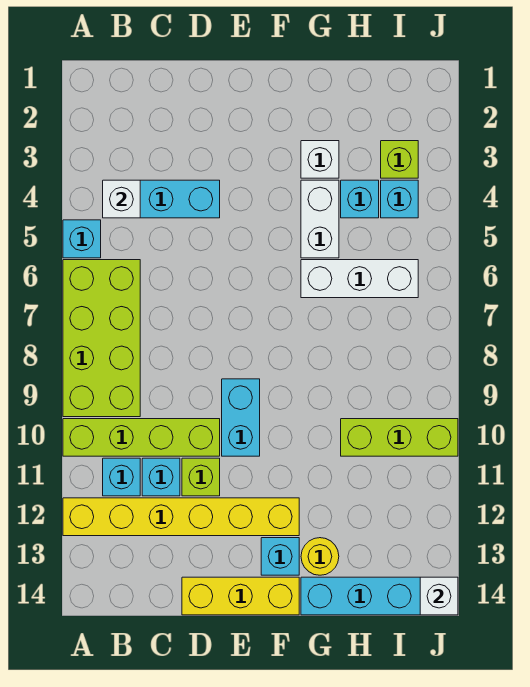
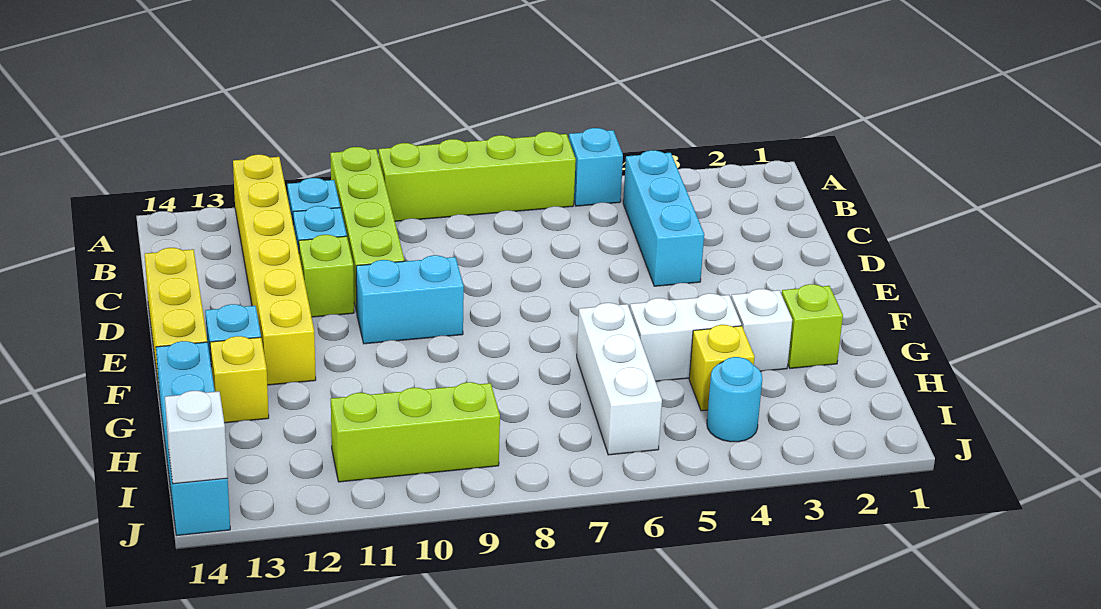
lime brick A6:B9 level 1 -> lime brick A6:A9 level 1
white brick B4 level 2 -> none
yellow round brick G13 level 1 -> yellow brick G13 level 1
cyan brick H4 level 1 -> yellow brick H4 level 1
lime brick H10:J10 level 1 -> lime brick I9:I11 level 1
lime brick I3 level 1 -> lime brick G2 level 1
cyan brick I4 level 1 -> cyan round brick I4 level 1

